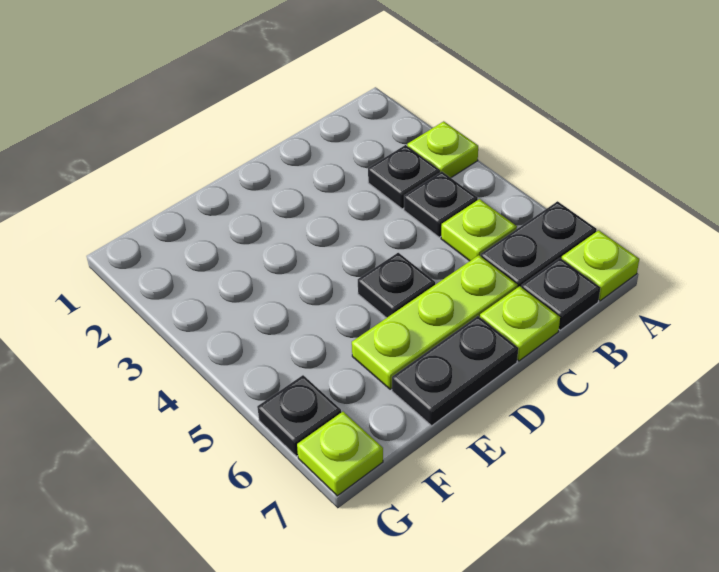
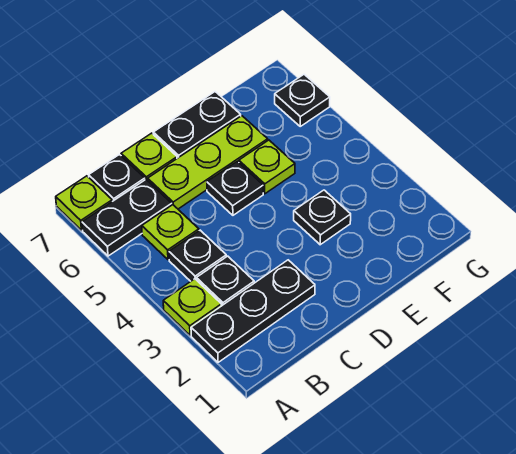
none -> black plate A2:C2 level 1
none -> black plate E3 level 1
lime plate G7 level 1 -> lime plate E5 level 1

